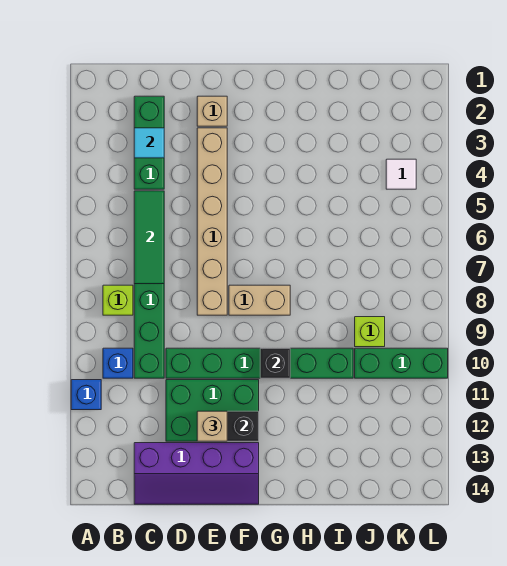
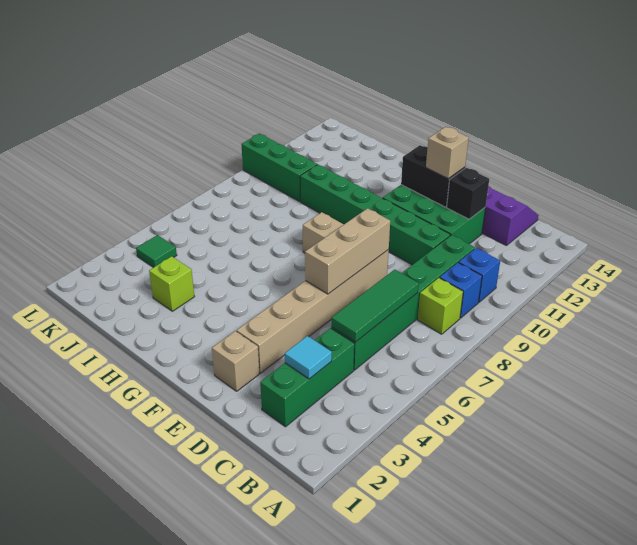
blue brick A11 level 1 -> blue brick B9 level 1
none -> tan brick E6:E8 level 2
black brick G10 level 2 -> black brick D12 level 2
lime brick J9 level 1 -> lime brick I3 level 1
white tile K4 level 1 -> green tile K4 level 1

